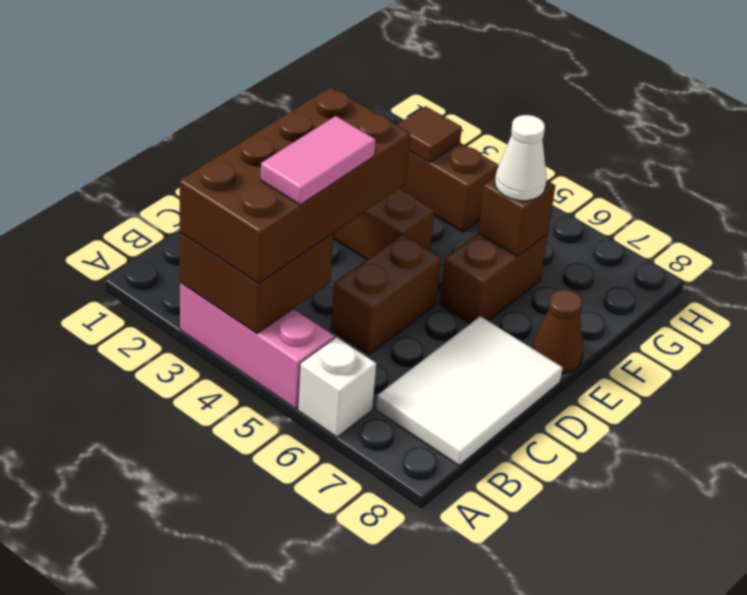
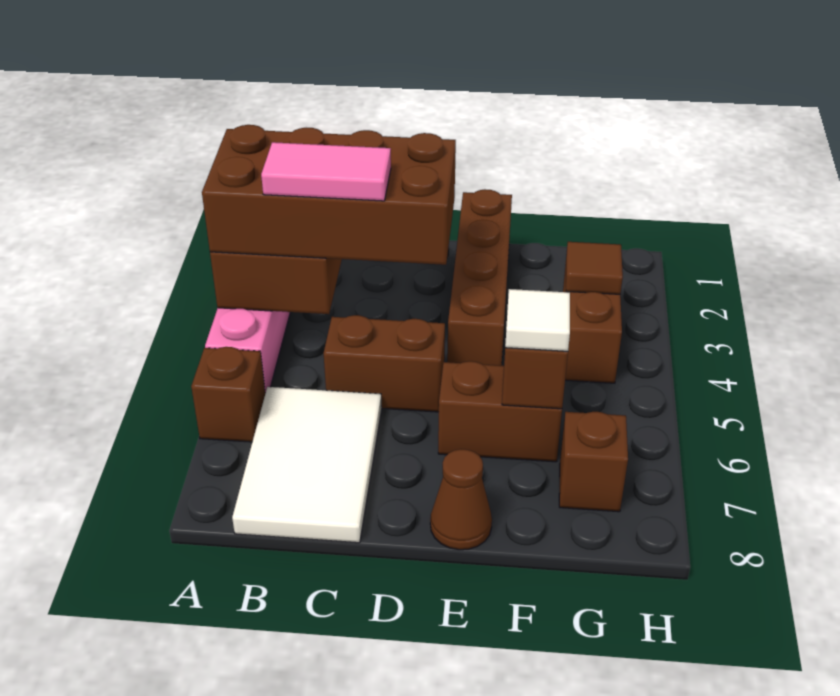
white brick A6 level 1 -> brown brick A6 level 1
white tile B7:D8 level 1 -> white tile B6:C8 level 1
white cone F6 level 3 -> white tile F6 level 3
none -> brown brick G7 level 1

